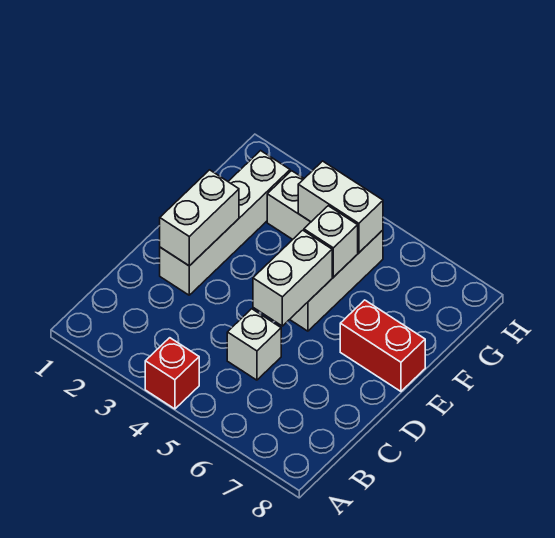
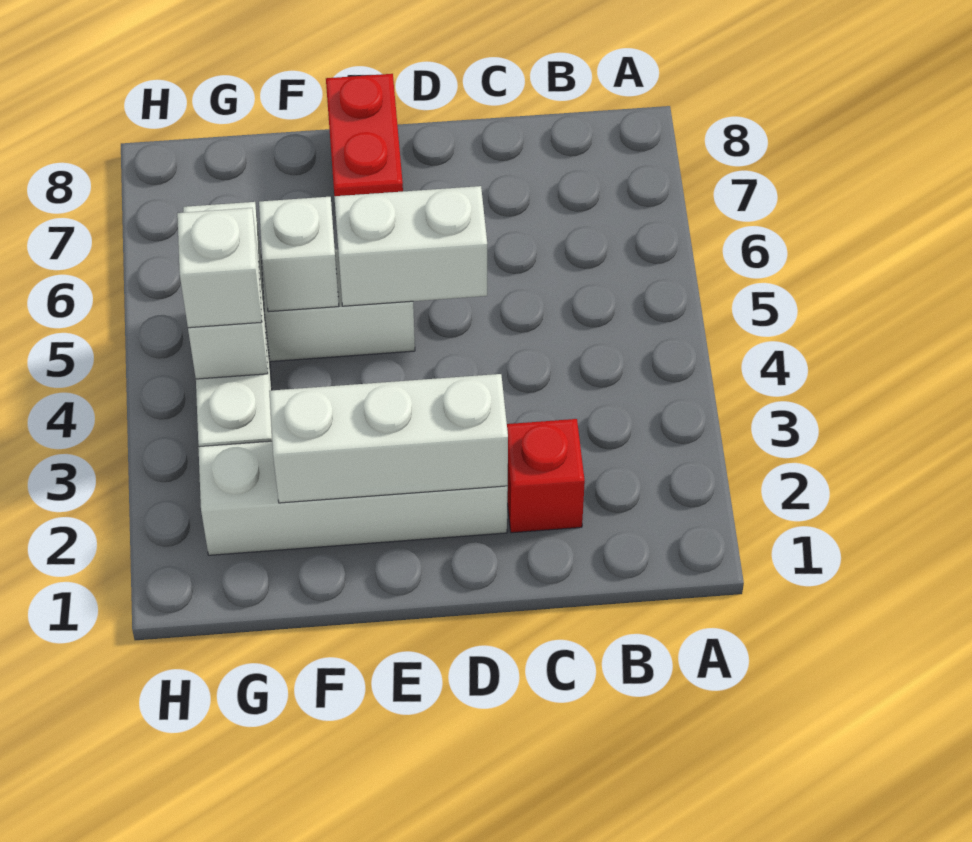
red brick A4 level 1 -> red brick C2 level 1
white brick C5 level 1 -> white brick G4 level 3
white brick D2:E2 level 2 -> white brick D2:F2 level 2

